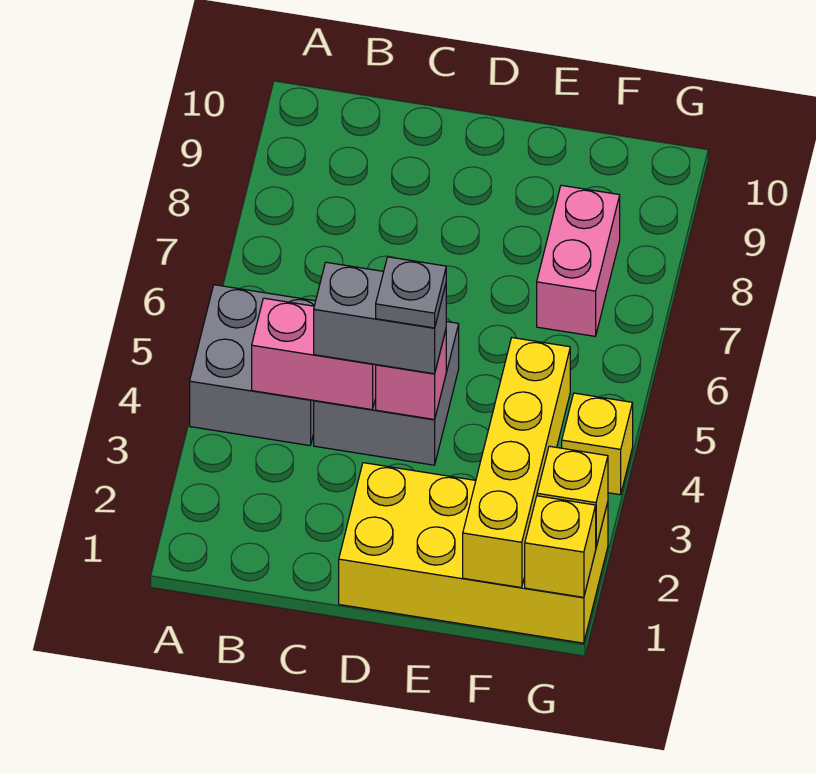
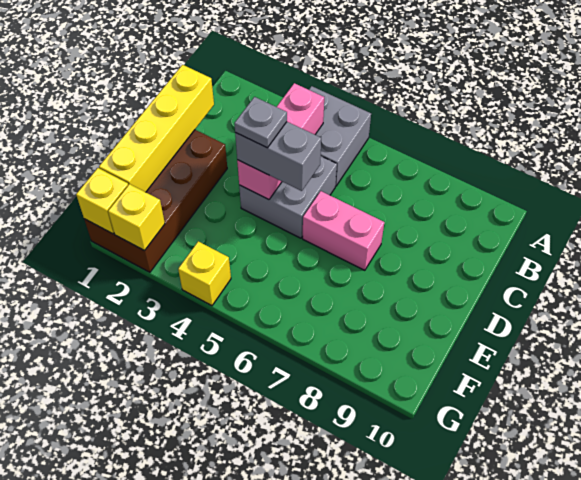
grey brick C4:D4 level 3 -> grey brick D4:D5 level 3
yellow brick D1:G2 level 1 -> brown brick D1:G2 level 1
yellow brick F1:F4 level 2 -> yellow brick C1:F1 level 2
pink brick F7:F8 level 1 -> pink brick D6:D7 level 1

